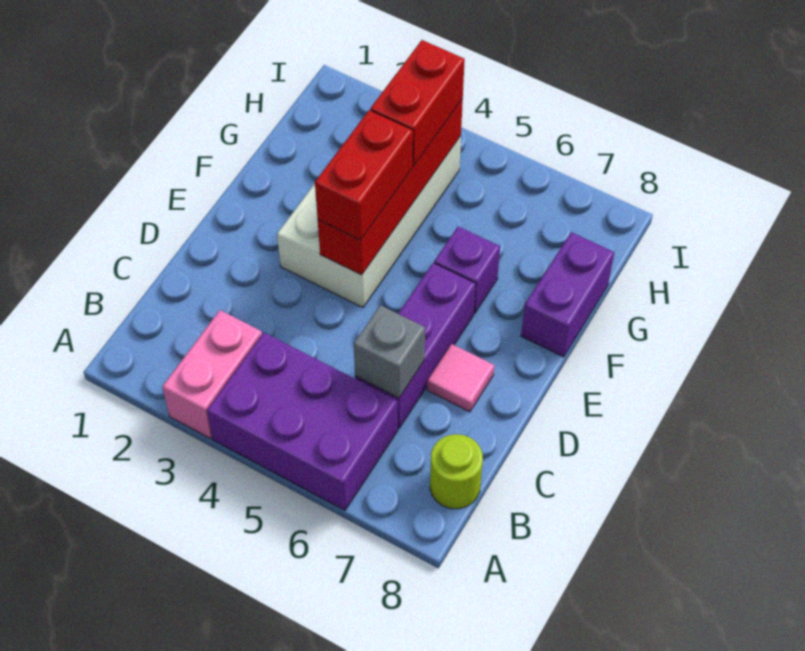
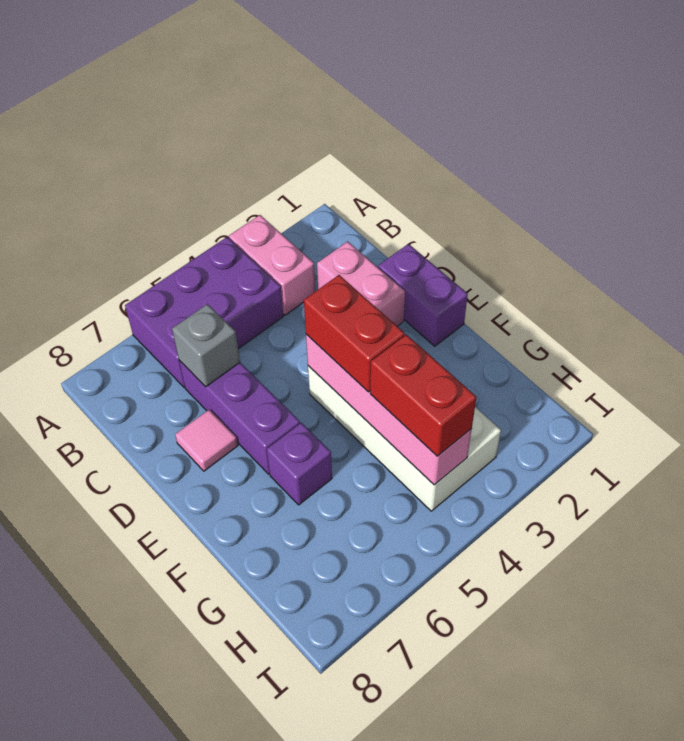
lime round brick B8 level 1 -> none
none -> pink brick C2:D2 level 1
red brick E4:H4 level 2 -> pink brick E4:H4 level 2
purple brick F8:G8 level 1 -> purple brick D1:E1 level 1

